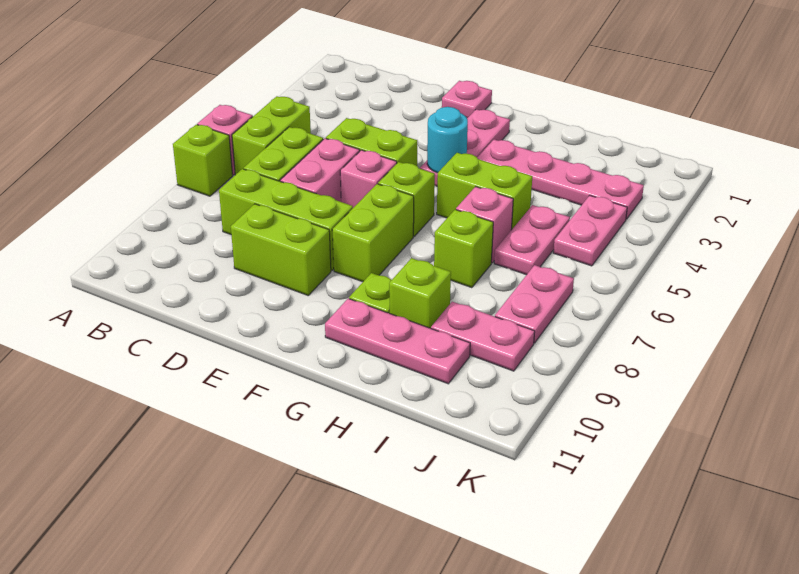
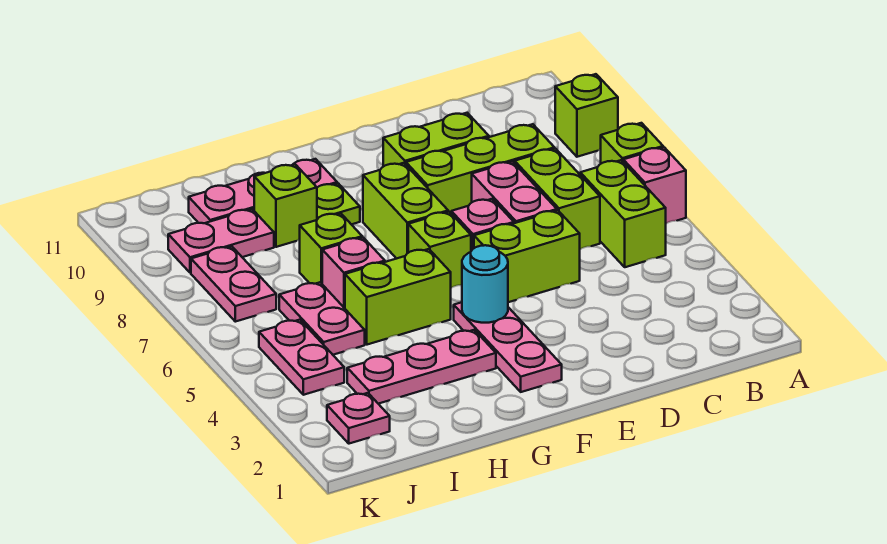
none -> lime brick A9 level 1
pink plate E1 level 1 -> pink plate J2 level 1
pink plate G3:J3 level 1 -> pink plate G3:I3 level 1

